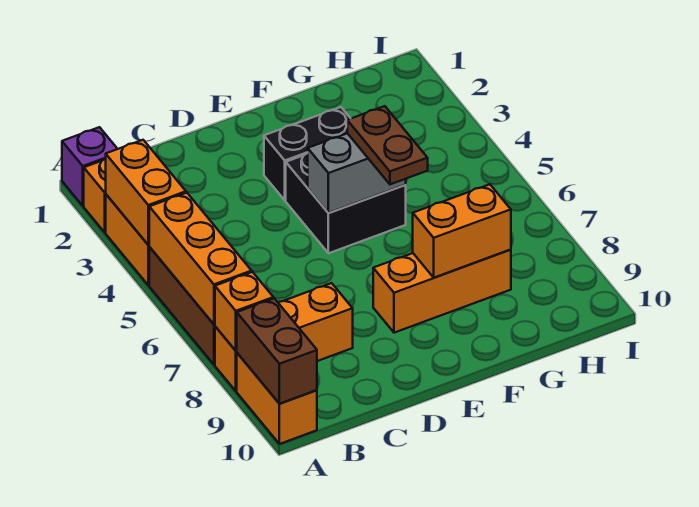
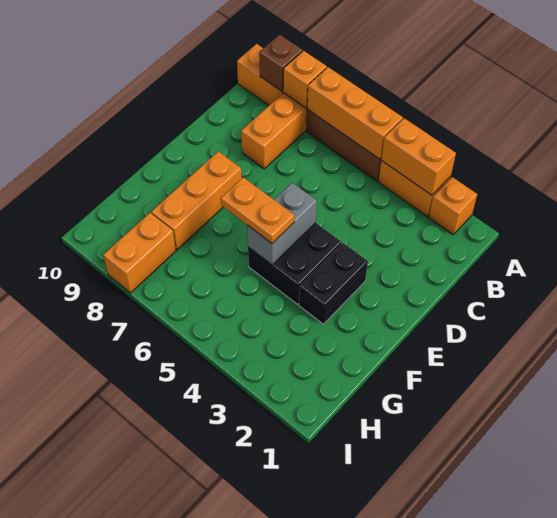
purple brick A1 level 1 -> none
brown brick A9:A10 level 2 -> brown brick A9 level 2
brown plate F5:F6 level 3 -> orange plate F5:F6 level 3
orange brick F8:G8 level 2 -> orange brick H8:I8 level 1

